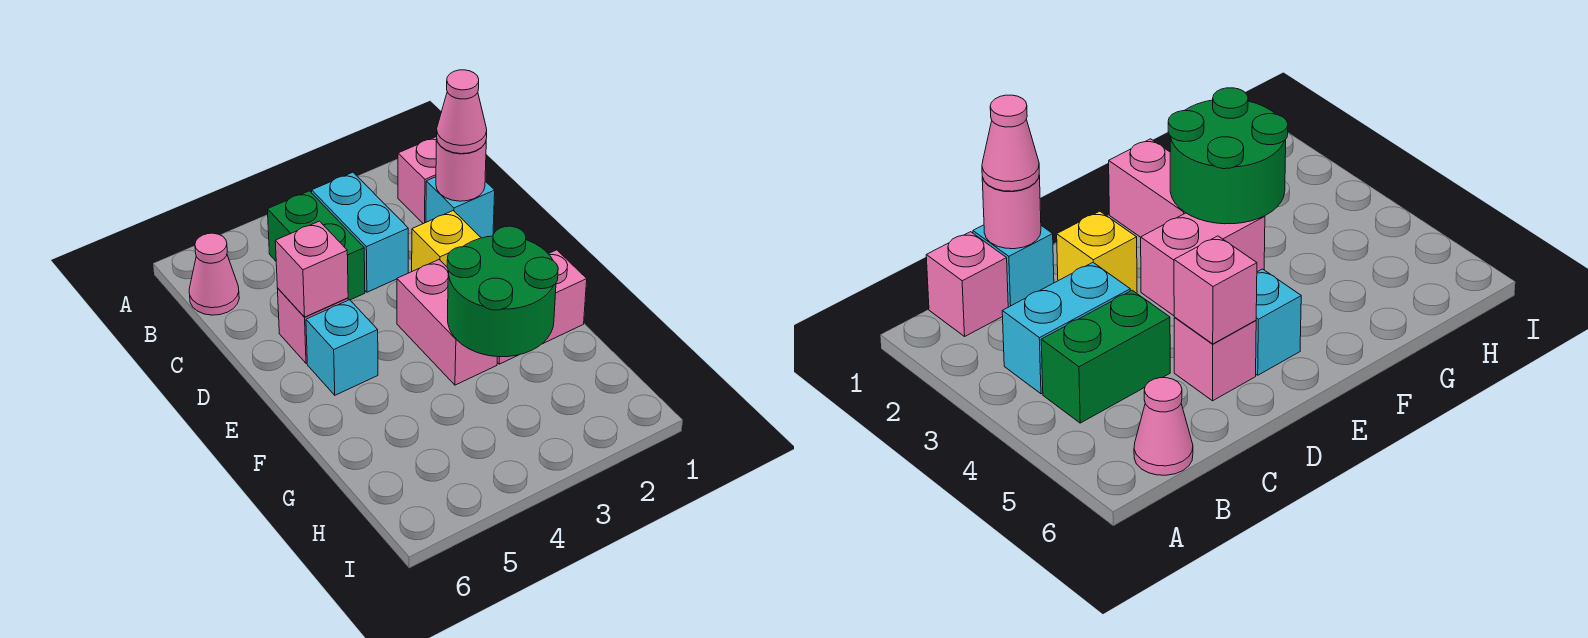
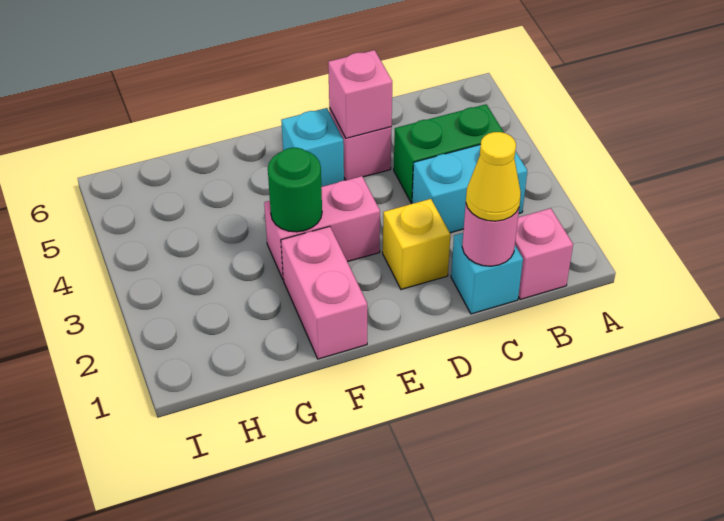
pink cone B6 level 1 -> none
pink cone C1 level 3 -> yellow cone C1 level 3
green round brick F2:G3 level 2 -> green round brick F3 level 2

